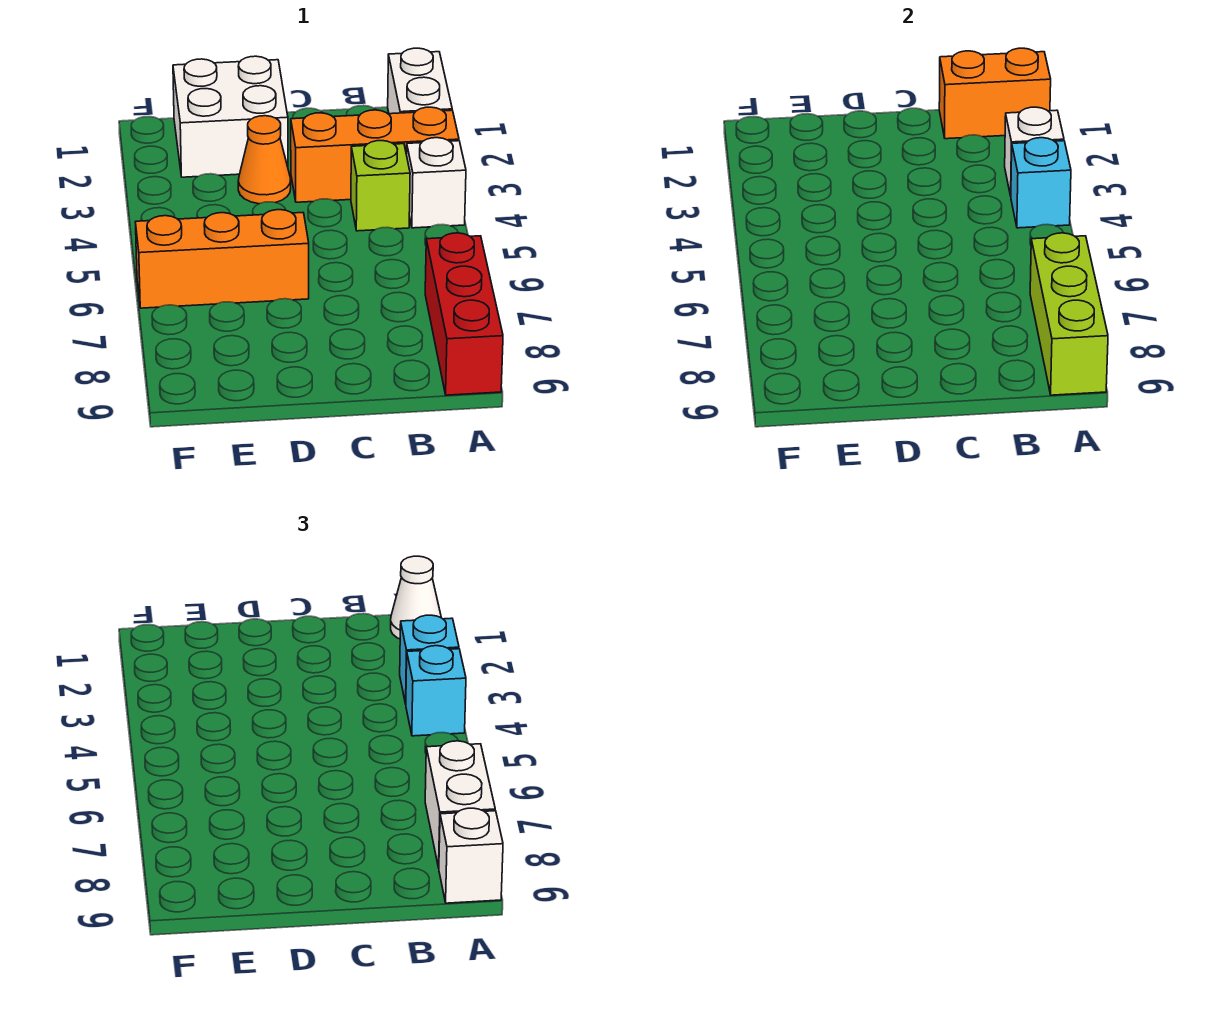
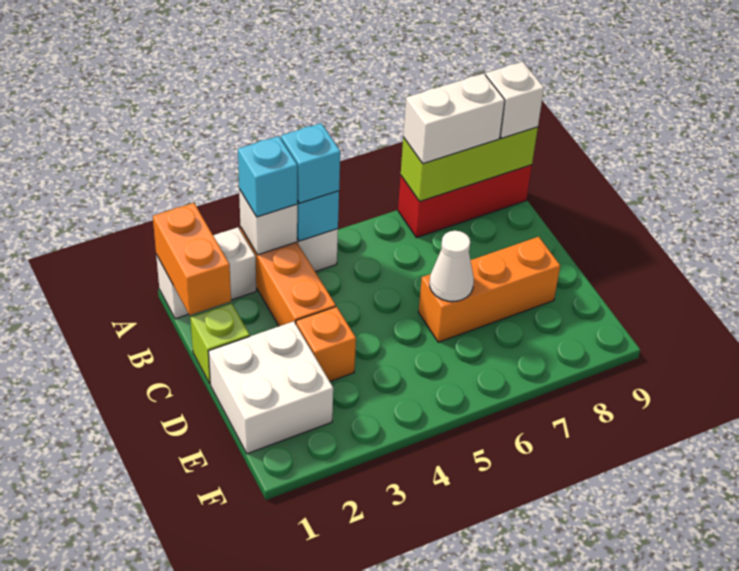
white cone A1 level 3 -> white cone D6 level 2
lime brick B4 level 1 -> lime brick C1 level 1
orange cone D3 level 1 -> orange brick D3 level 1
orange brick D6:F6 level 1 -> orange brick D6:D8 level 1

